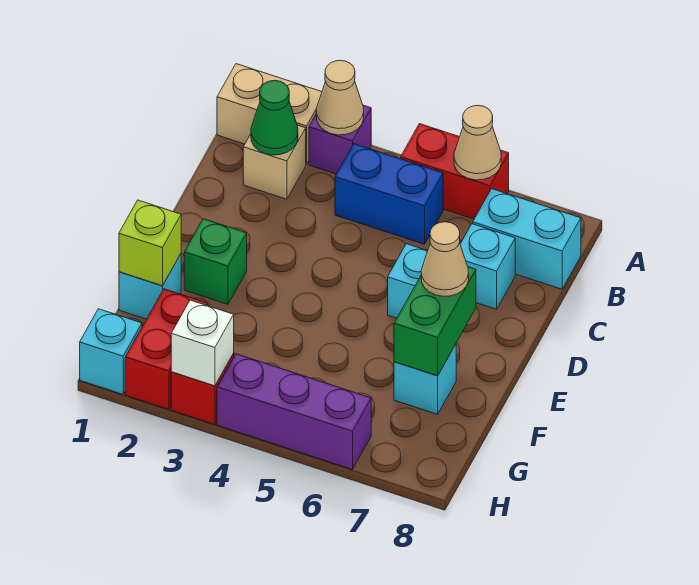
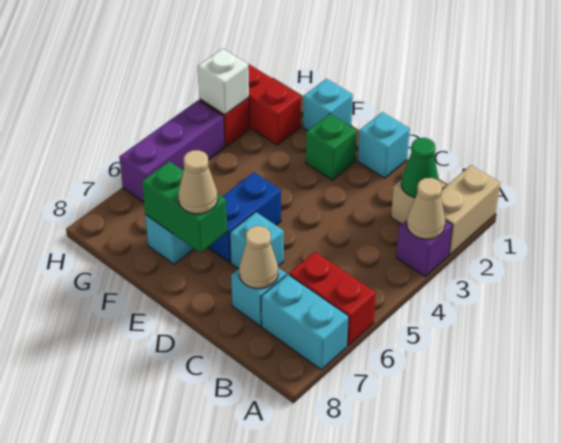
red brick A5:A6 level 1 -> red brick A6:B6 level 1
tan cone A6 level 2 -> tan cone C7 level 2
blue brick B4:B5 level 1 -> blue brick E5:E6 level 1
cyan brick B7:B8 level 1 -> cyan brick A7:B7 level 1
lime brick F1 level 2 -> none
cyan brick H1 level 1 -> cyan brick D1 level 1

